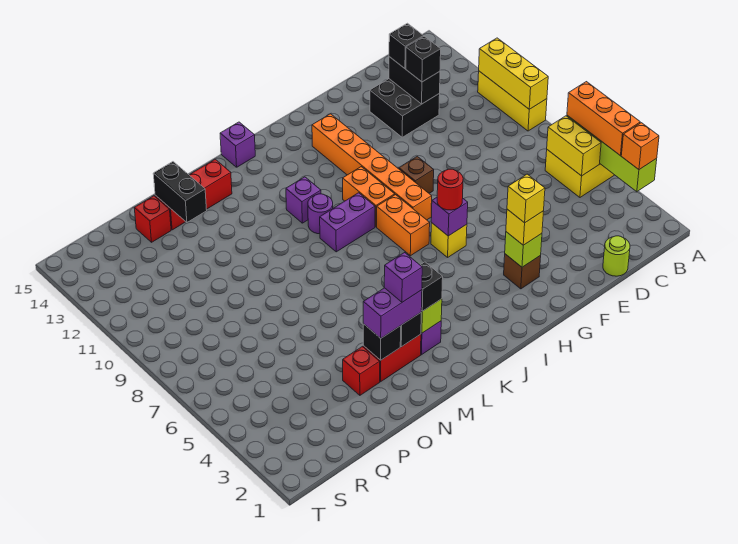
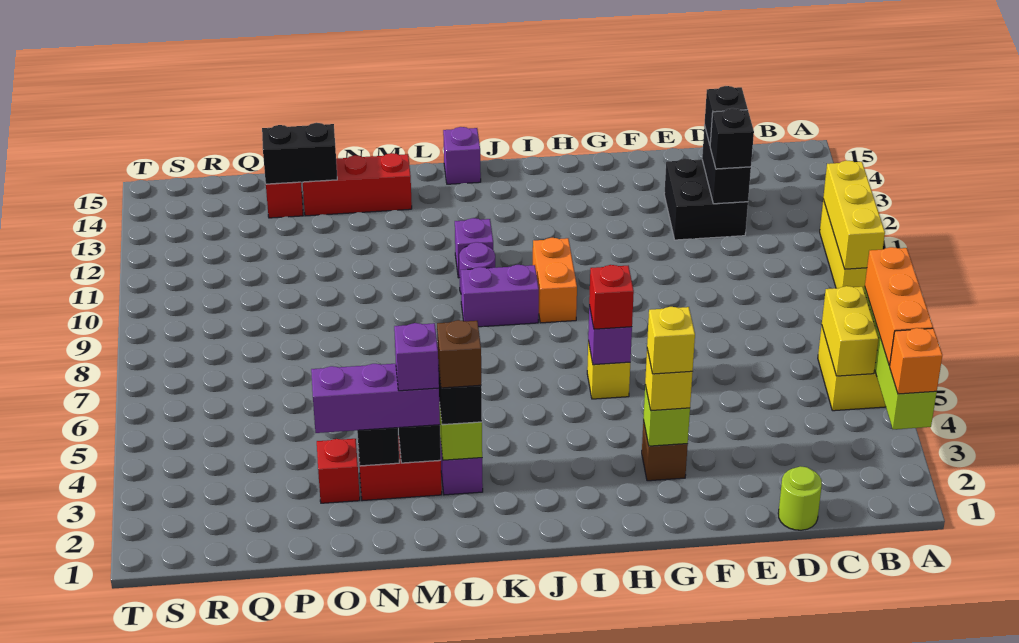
brown brick G9 level 1 -> brown brick L3 level 4
red round brick H6 level 3 -> red brick H6 level 3
orange brick H8:H13 level 1 -> none
orange brick I7:I8 level 1 -> none
purple brick M3:N3 level 3 -> purple brick M3:O3 level 3
black brick O13:O14 level 2 -> black brick O14:P14 level 2

